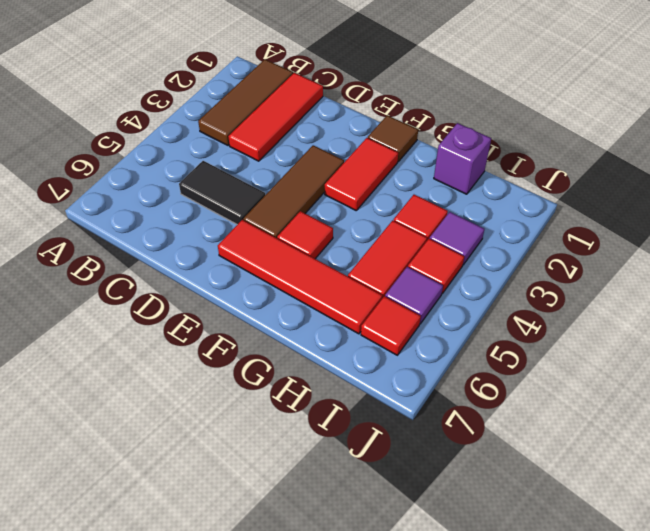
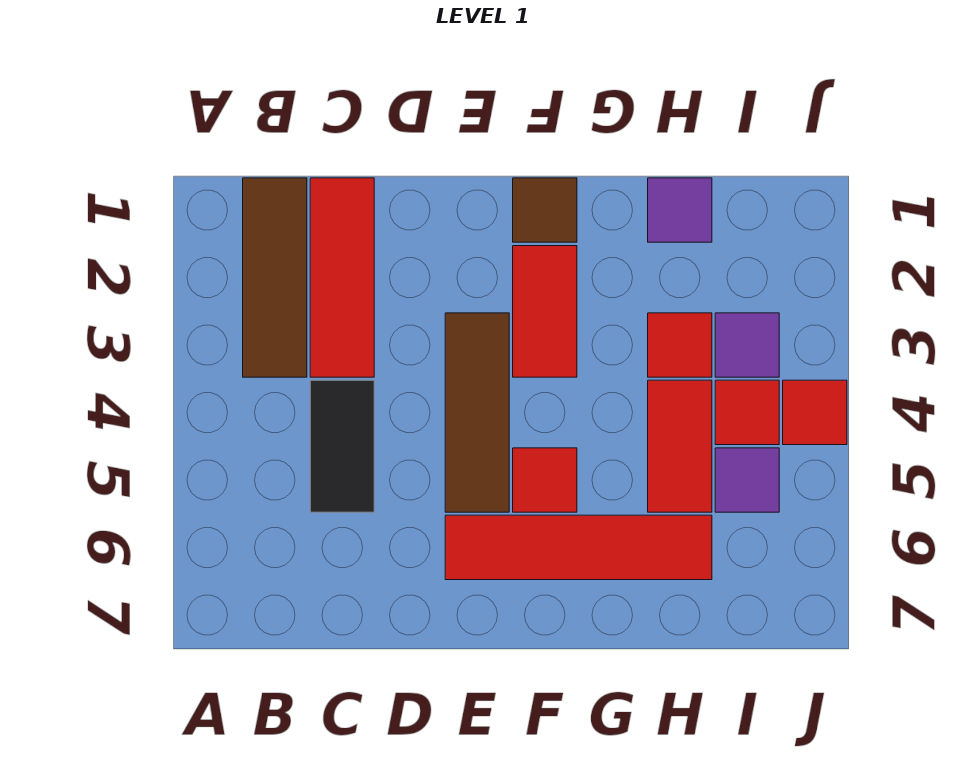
black tile C5:D5 level 1 -> black tile C4:C5 level 1
purple brick H1 level 1 -> purple tile H1 level 1
red tile I6 level 1 -> red tile J4 level 1

